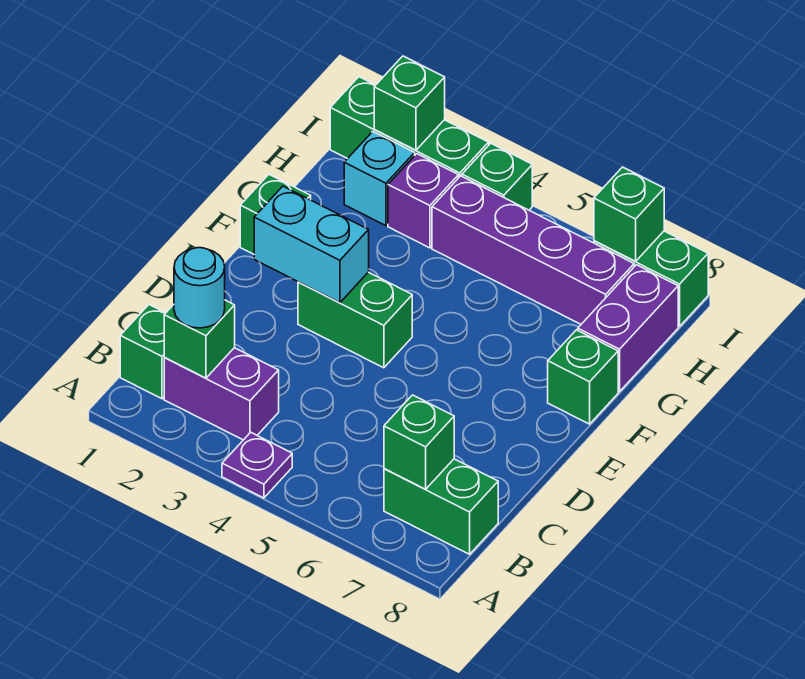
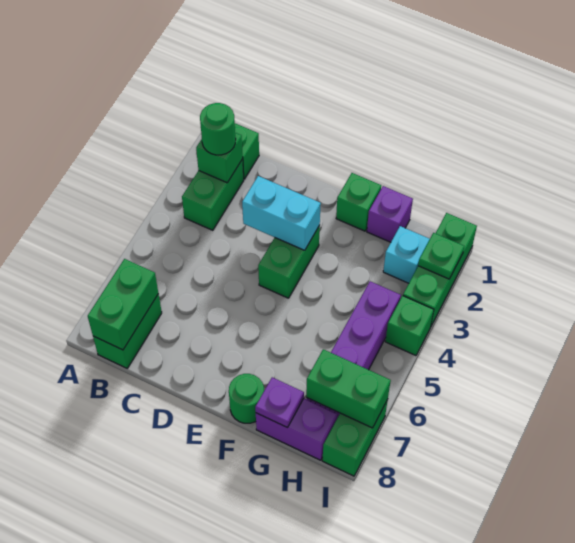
purple plate A4 level 1 -> purple plate G8 level 2
purple brick B2:B3 level 1 -> green brick B2:B3 level 1
cyan round brick B2 level 3 -> green round brick B2 level 3
green brick B7 level 2 -> green brick B7:B8 level 2
cyan brick E2:E3 level 2 -> cyan brick D3:E3 level 2
green brick F8 level 1 -> green round brick F8 level 1
purple brick H3 level 1 -> purple brick G1 level 1
green brick I2 level 2 -> green plate I2 level 2
green brick I7 level 2 -> green brick H7:I7 level 2

